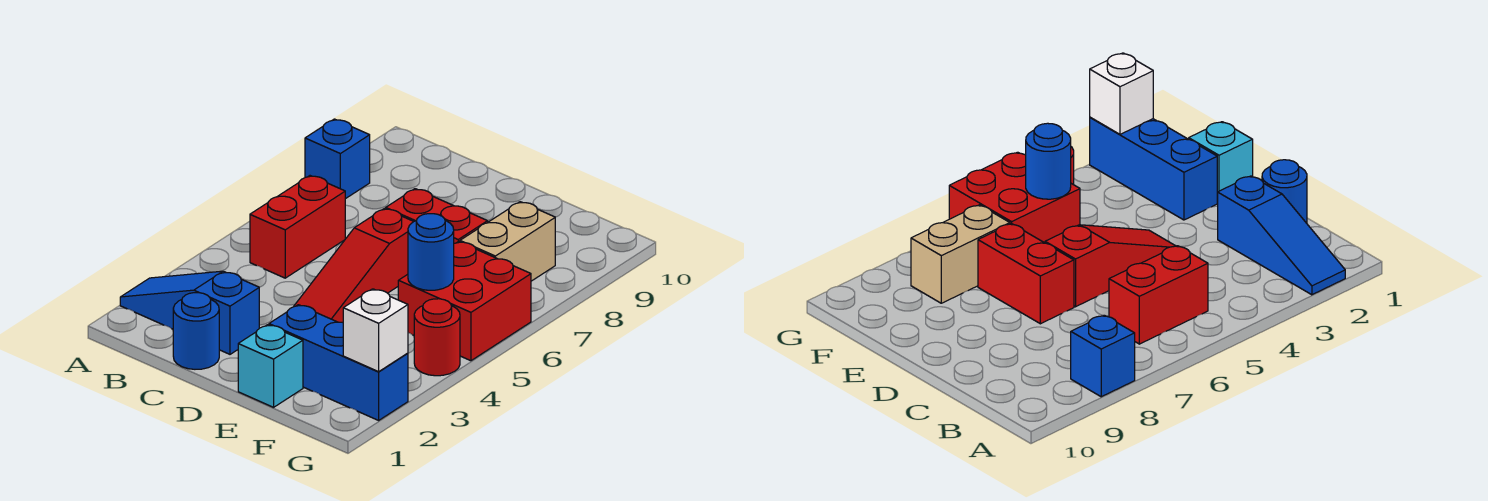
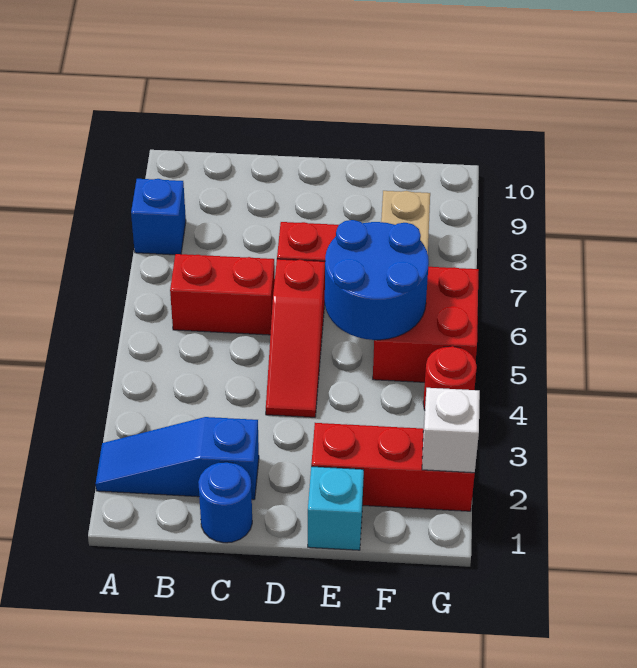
red brick B5:B6 level 1 -> red brick B6:C6 level 1
blue brick E2:G2 level 1 -> red brick E2:G2 level 1
blue round brick F5 level 2 -> blue round brick E5:F6 level 2

